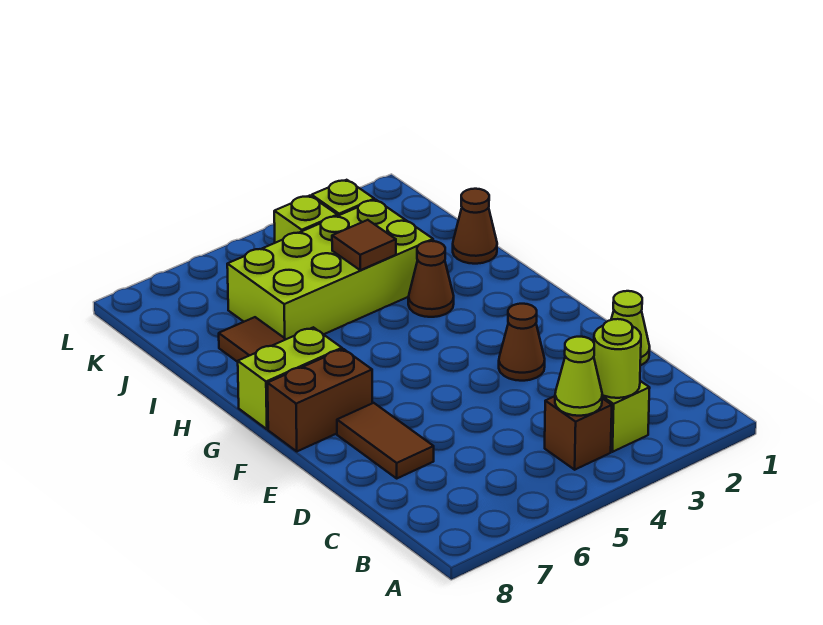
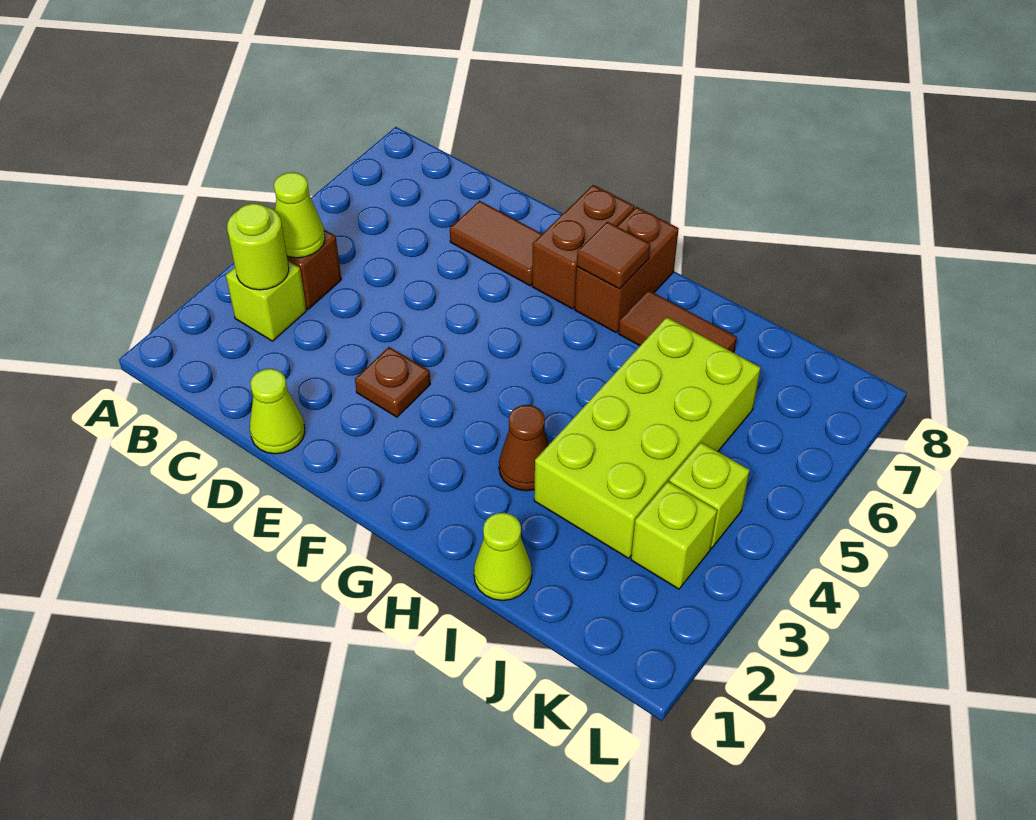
brown cone E3 level 1 -> brown plate E3 level 1
lime brick G7:G8 level 1 -> brown brick G7:G8 level 1
brown cone I1 level 1 -> lime cone I1 level 1
brown tile I4 level 2 -> brown tile G7 level 2

